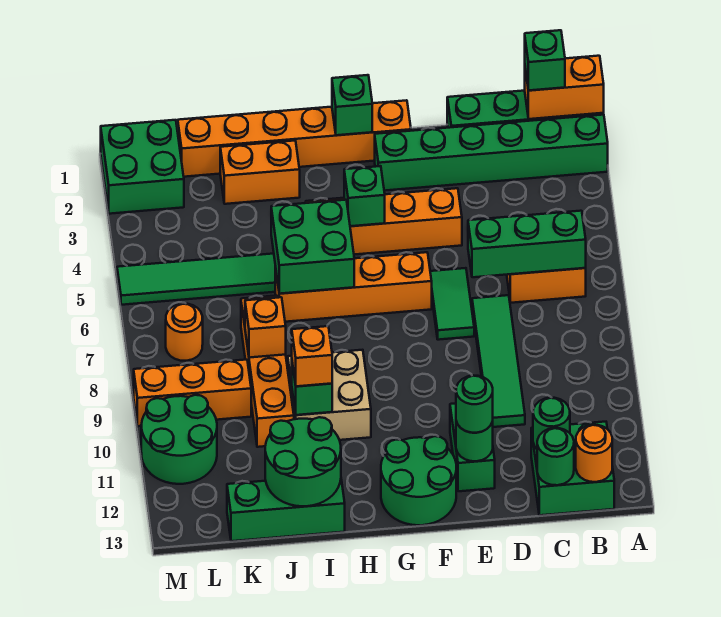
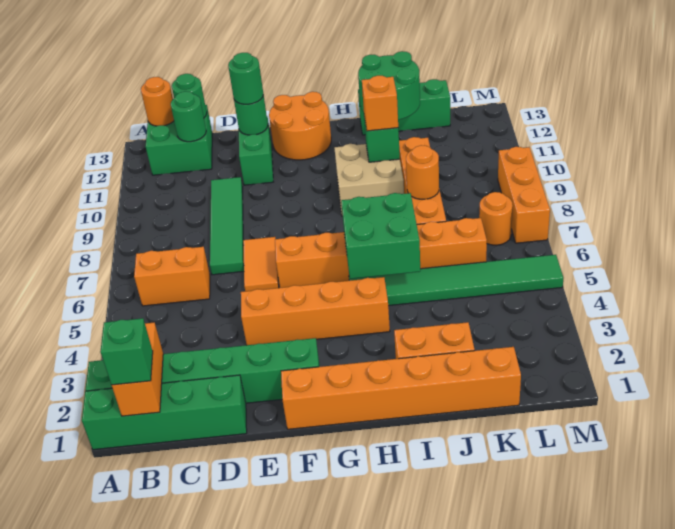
orange brick A1:B1 level 2 -> orange brick B1:B2 level 2
green brick B6:D6 level 2 -> none
green tile E6:E7 level 1 -> orange tile E6:E7 level 1
orange brick F6:I6 level 1 -> orange brick F6:K6 level 1
green round brick F12:G13 level 1 -> orange round brick F12:G13 level 1
green brick G1 level 2 -> none
green brick G4 level 2 -> none
orange brick J8 level 2 -> orange round brick J8 level 2
orange brick K9:M9 level 1 -> orange brick M7:M9 level 1
green brick L1:M2 level 1 -> none
green round brick L10:M11 level 1 -> none

